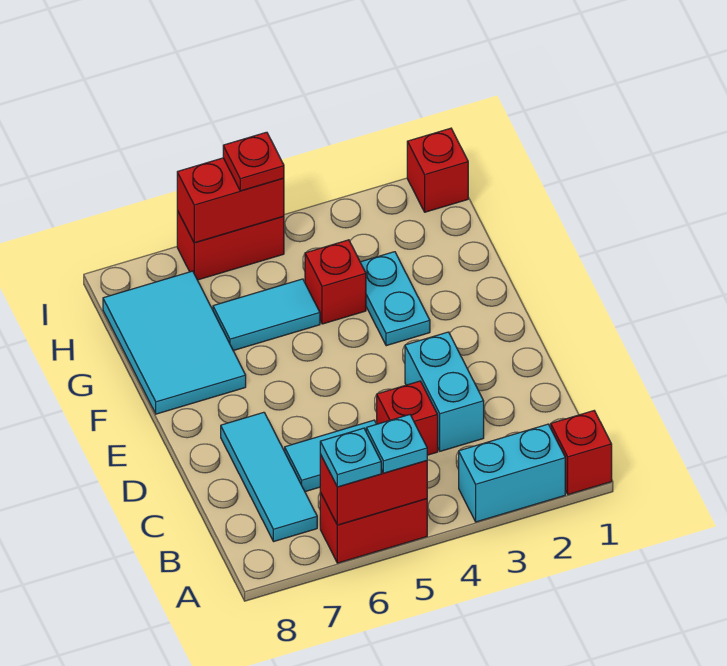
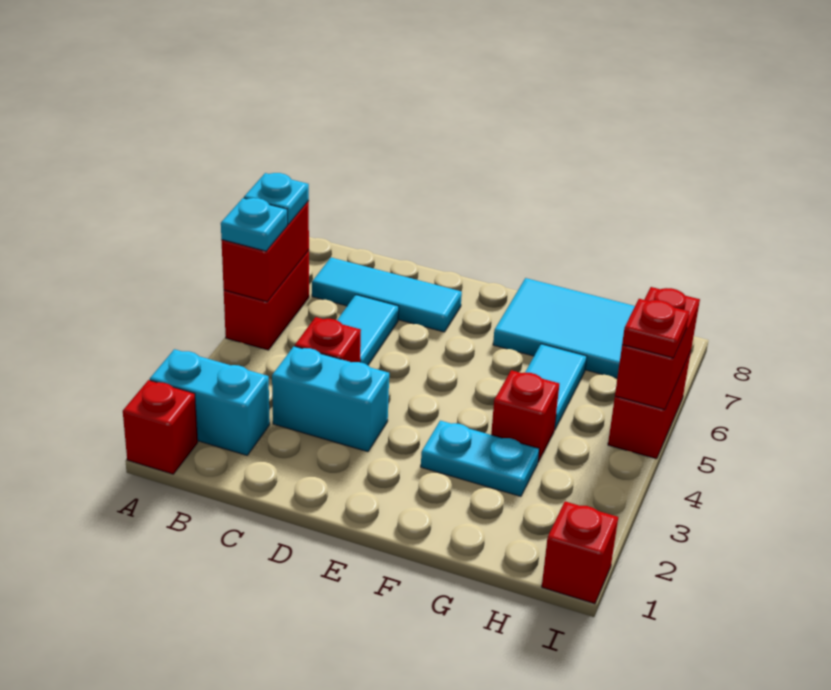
cyan brick A2:A3 level 1 -> cyan brick A2:B2 level 1

